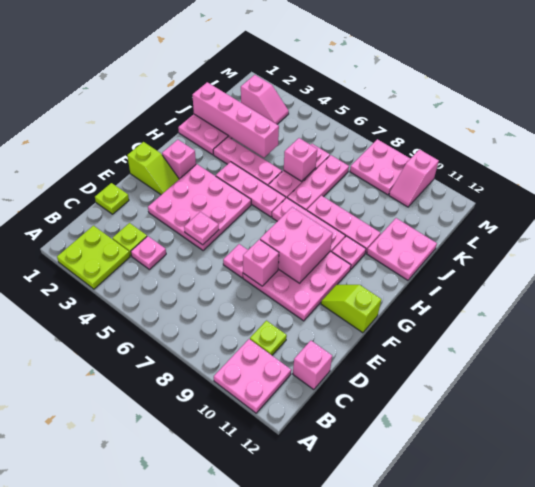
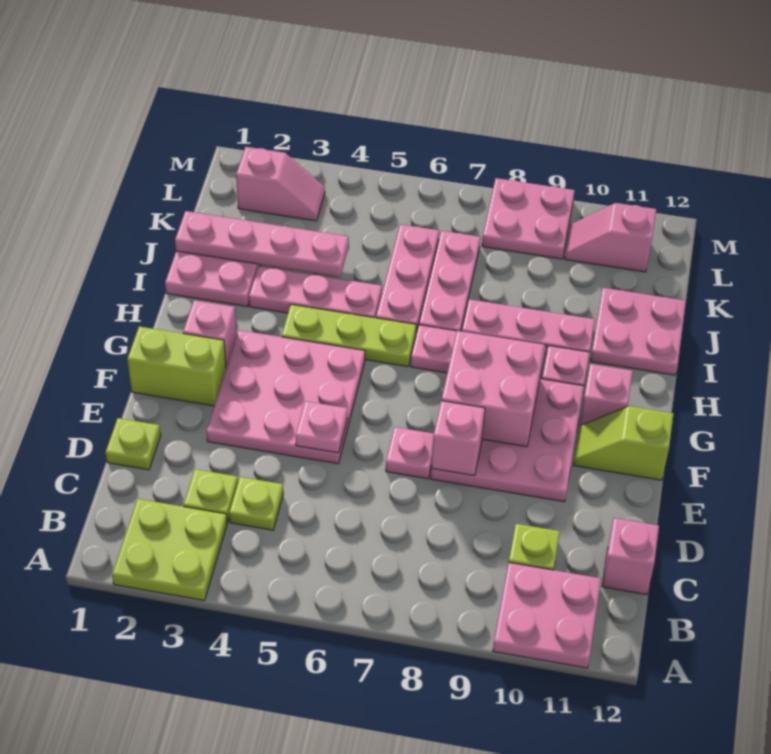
pink plate C4 level 1 -> lime plate C4 level 1
lime slope F1:F2 level 1 top 1 -> lime brick F1:F2 level 1
pink plate H4:H6 level 1 -> lime plate H4:H6 level 1
pink brick J1:J4 level 2 -> pink plate J1:J4 level 2
pink brick J6 level 2 -> pink brick G11 level 1
pink slope L10:M10 level 1 top M -> pink slope L10:L11 level 1 top 11

